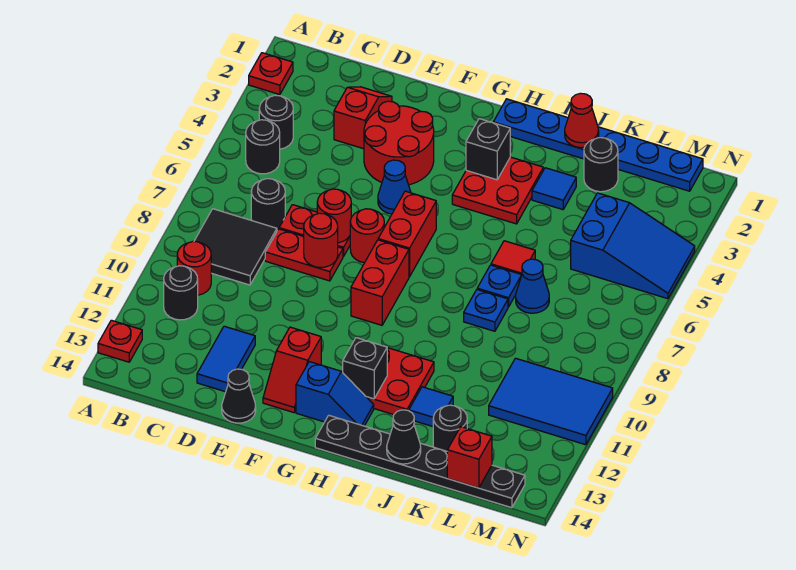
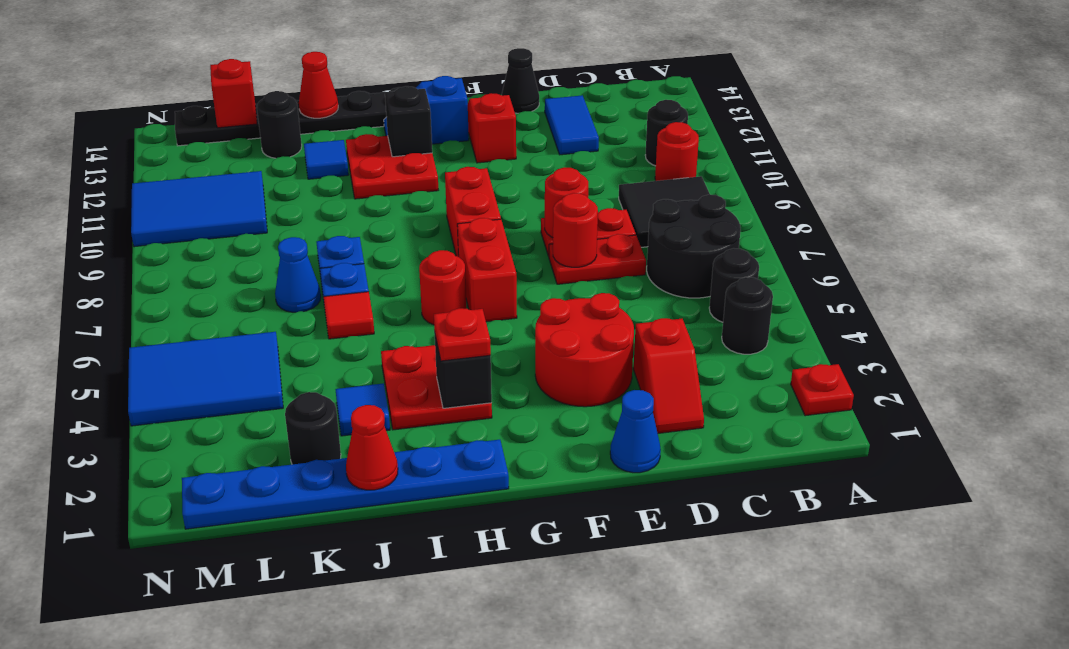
red plate A13 level 1 -> red plate H3 level 3
black round brick C7 level 1 -> black round brick B6:C7 level 1
blue cone F5 level 1 -> blue cone E1 level 1
red round brick F7 level 1 -> red round brick H6 level 1
black cone J14 level 2 -> red cone J14 level 2
blue slope L4:N5 level 1 top L -> blue tile L4:N5 level 1

